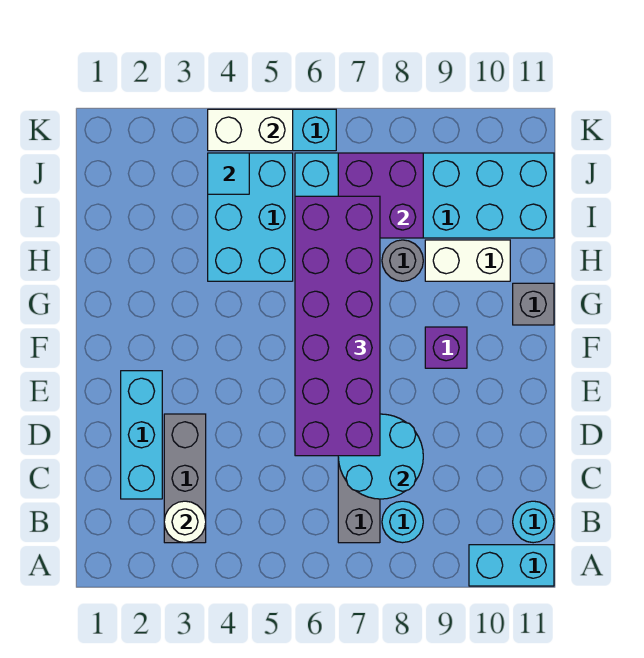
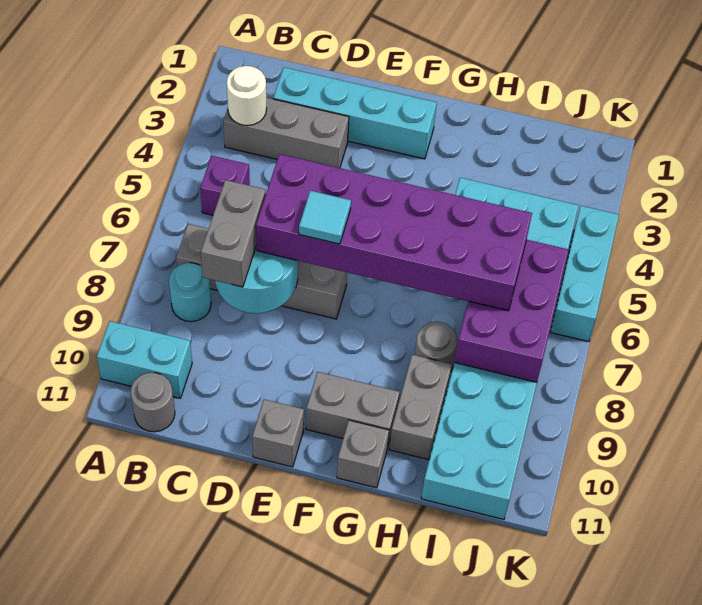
cyan brick A10:A11 level 1 -> cyan brick A10:B10 level 1
cyan round brick B11 level 1 -> grey round brick B11 level 1
cyan brick C2:E2 level 1 -> cyan brick C2:F2 level 1
none -> grey brick C7:C8 level 3
none -> grey brick E11 level 1
purple brick F9 level 1 -> purple brick B5 level 1
none -> grey brick F10:G10 level 1
white brick H9:H10 level 1 -> grey brick H9:H10 level 1
purple brick I7:J8 level 2 -> purple brick I6:J8 level 2
cyan tile J4 level 2 -> cyan tile E7 level 4
white brick K4:K5 level 2 -> none

